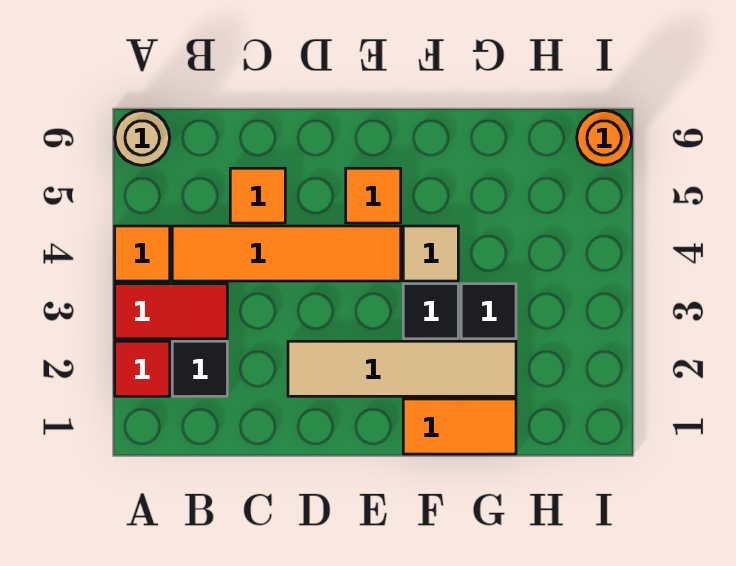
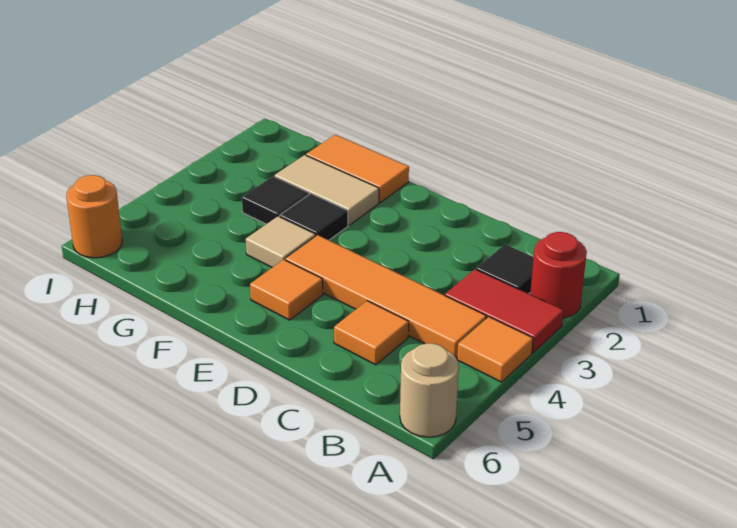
red tile A2 level 1 -> red round brick A2 level 1
tan tile D2:G2 level 1 -> tan tile F2:G2 level 1

